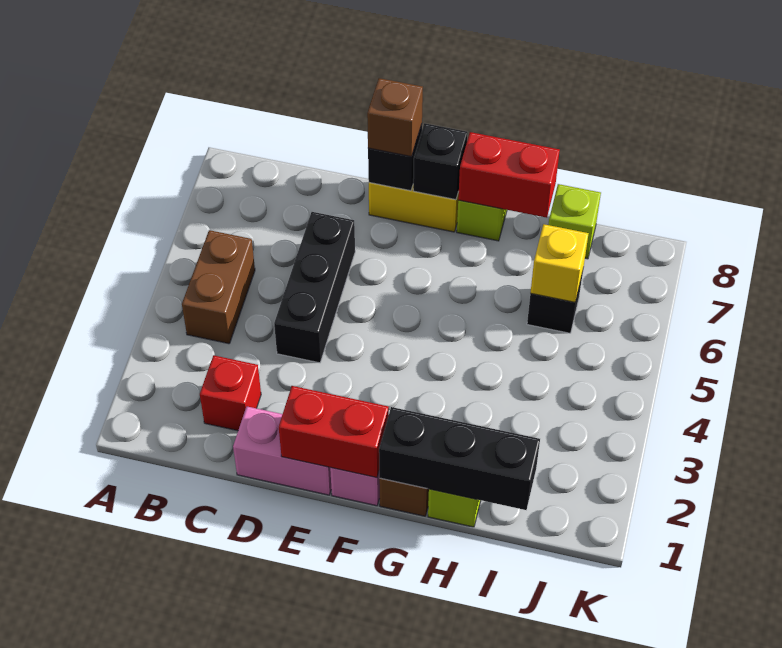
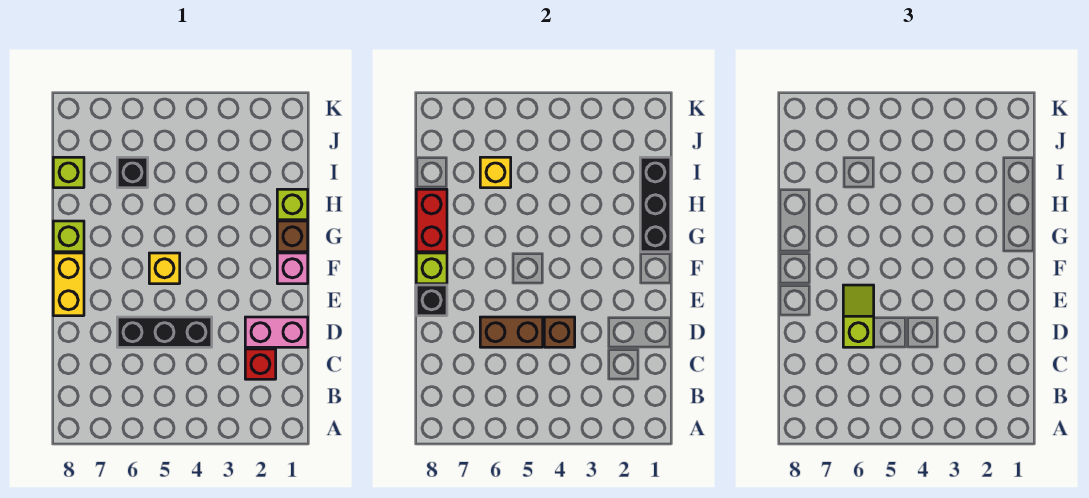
brown brick B4:B5 level 1 -> brown brick D5:D6 level 2
pink brick D1:E1 level 1 -> pink brick D1:D2 level 1
none -> lime slope D6:E6 level 3 top D
red brick E1:F1 level 2 -> none
brown brick E8 level 3 -> brown brick D4 level 2
none -> yellow brick F5 level 1
black brick F8 level 2 -> lime brick F8 level 2

